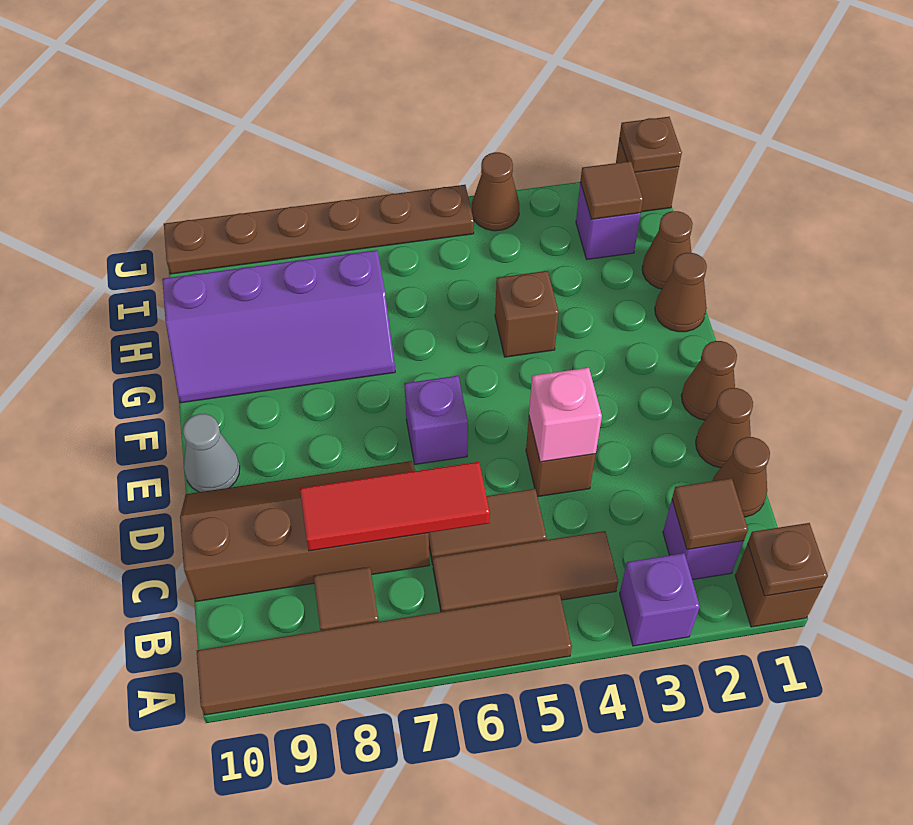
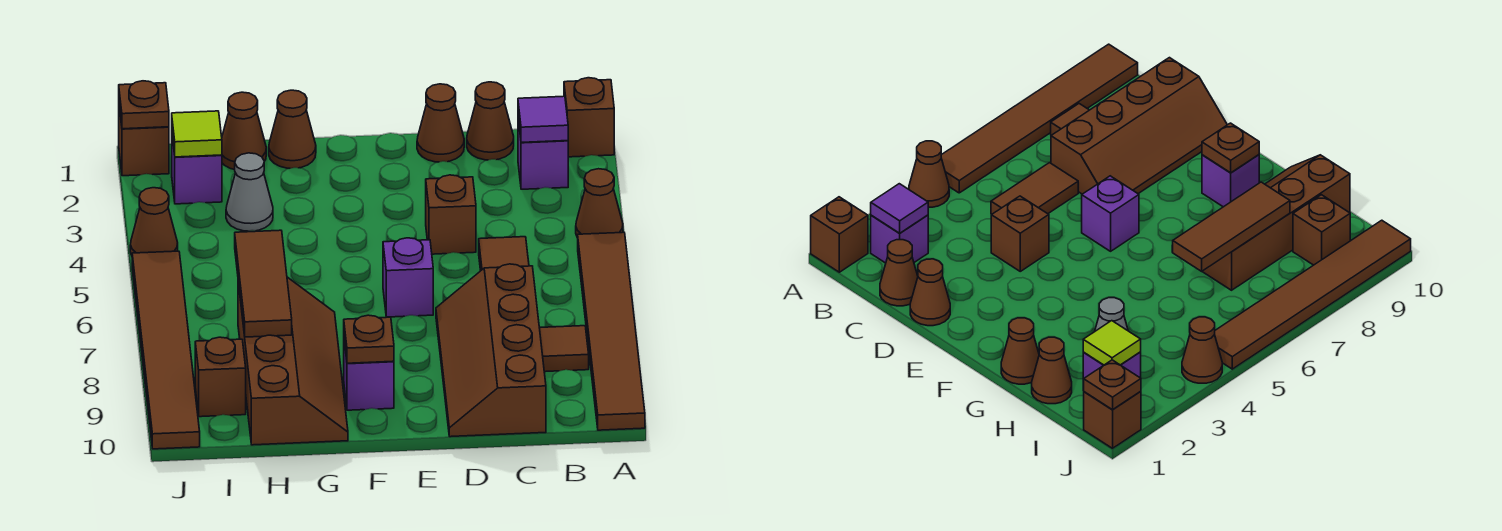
brown plate A1 level 2 -> brown plate F9 level 2
purple brick A3 level 1 -> purple brick F9 level 1
brown tile B2 level 2 -> purple tile B2 level 2
brown tile B4:B6 level 1 -> brown tile H6:H8 level 2
red tile C6:C8 level 2 -> none
pink brick D4 level 2 -> none
brown cone E1 level 1 -> brown cone A4 level 1
grey cone E10 level 1 -> grey cone H3 level 1
brown brick G4 level 1 -> brown brick I9 level 1
purple slope G7:H10 level 1 top H -> brown slope G7:H10 level 1 top H
brown tile I2 level 2 -> lime tile I2 level 2
brown plate J5:J10 level 1 -> brown tile J5:J10 level 1

